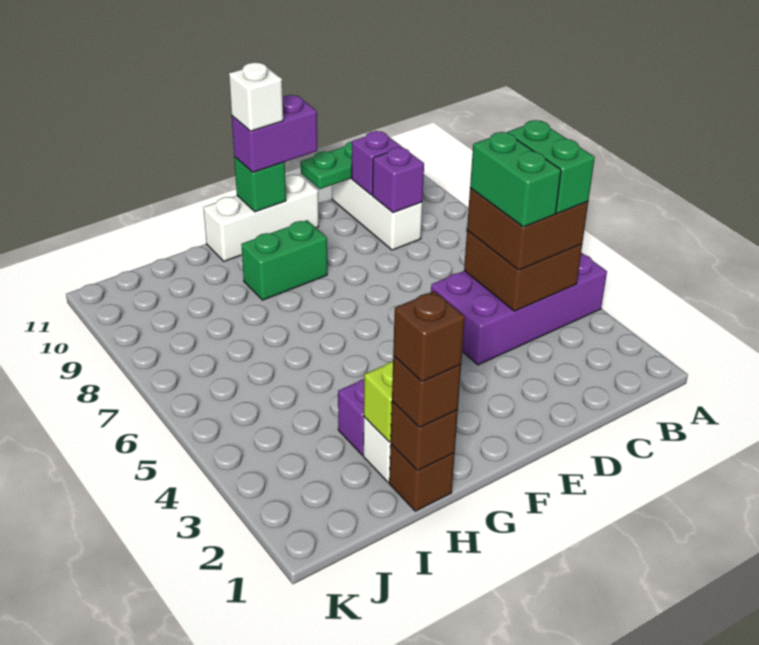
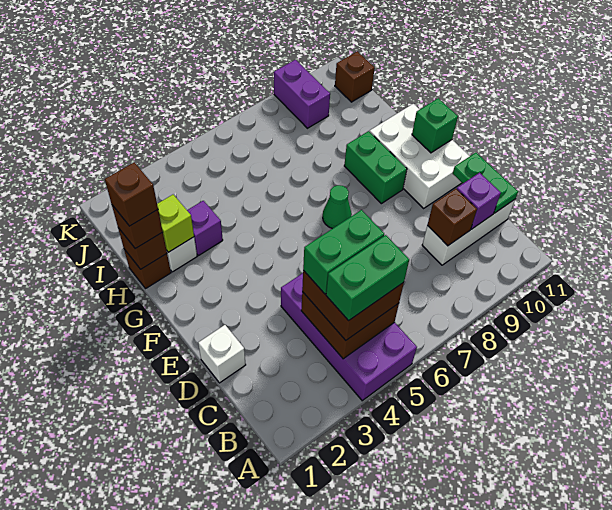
purple brick C9 level 2 -> brown brick C9 level 2
white brick E11:G11 level 1 -> white brick E10:G11 level 1
purple brick E11:F11 level 3 -> purple brick J9:K9 level 1
none -> green cone F7 level 1
white brick F11 level 4 -> white brick D1 level 1
none -> brown brick J11 level 1

